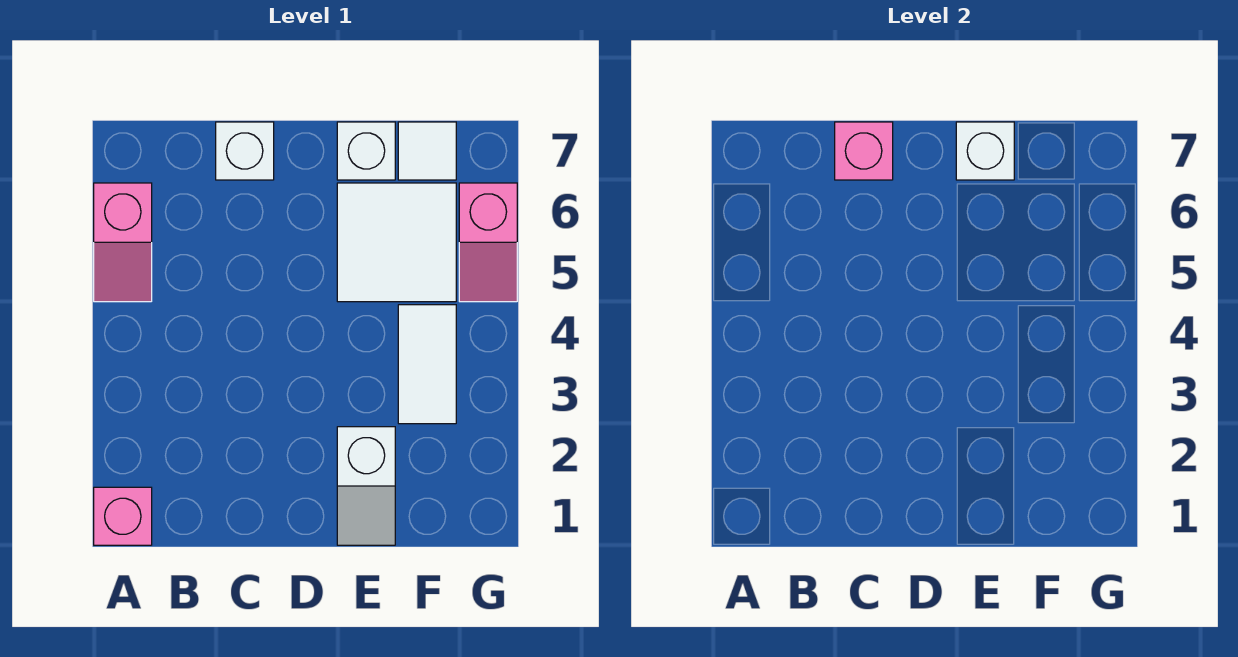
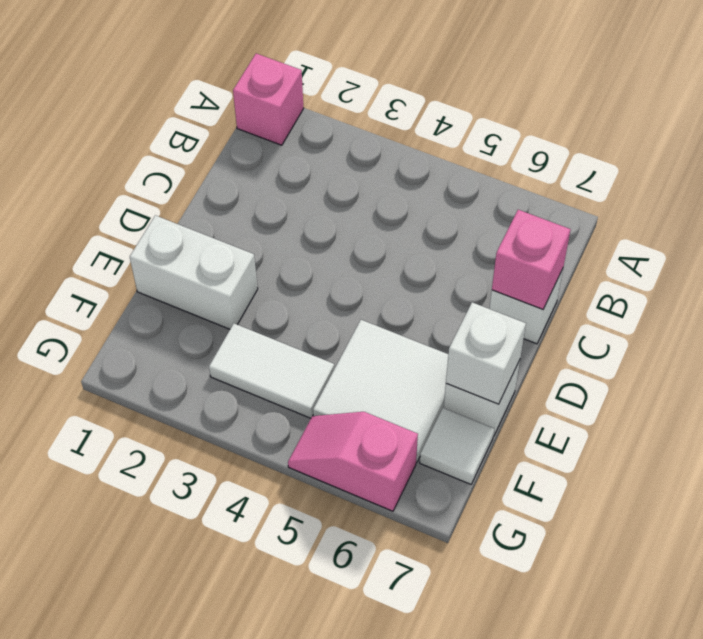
pink slope A5:A6 level 1 top 6 -> none
white slope E1:E2 level 1 top 2 -> white brick E1:E2 level 1

